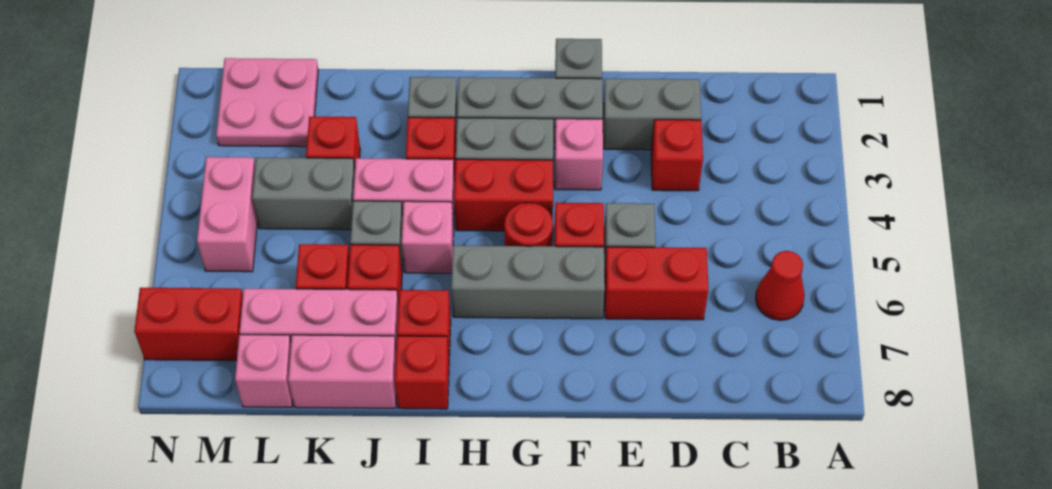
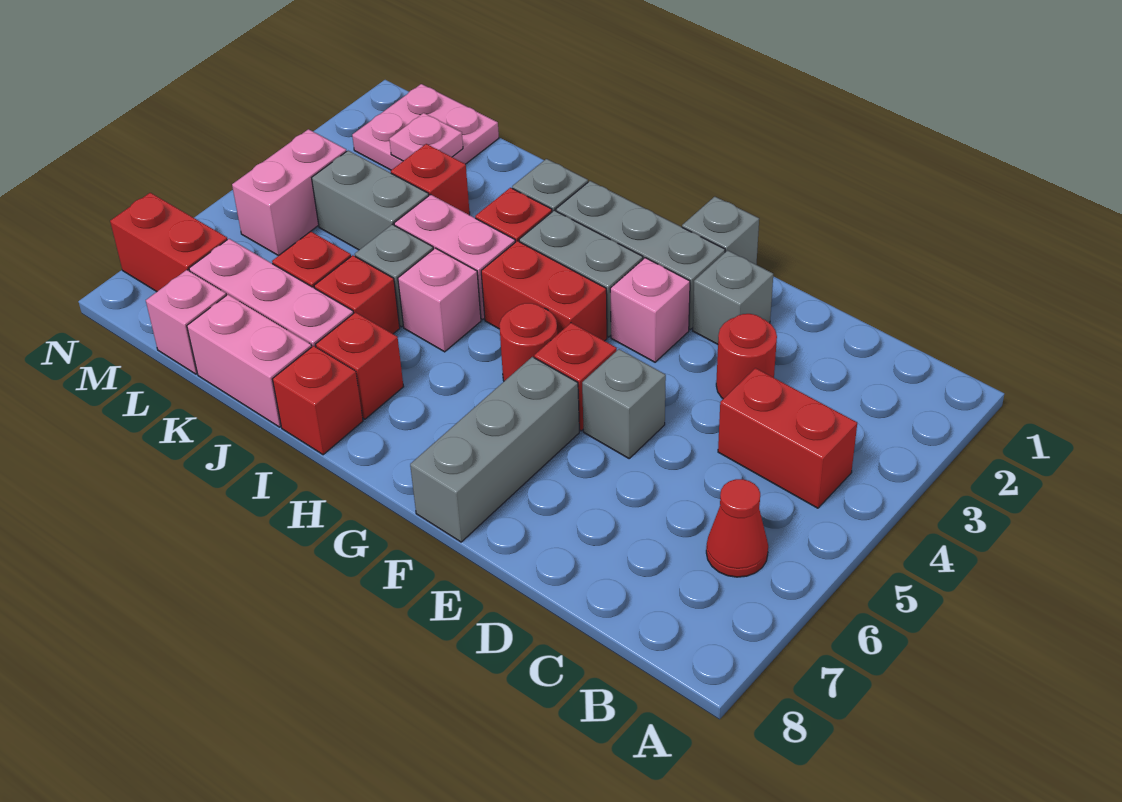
grey brick D2:E2 level 1 -> grey brick E2 level 1
red brick D3 level 1 -> red round brick D3 level 1
red brick D6:E6 level 1 -> red brick B4:C4 level 1
grey brick F6:H6 level 1 -> grey brick F6:F8 level 1
none -> pink plate L2 level 2

